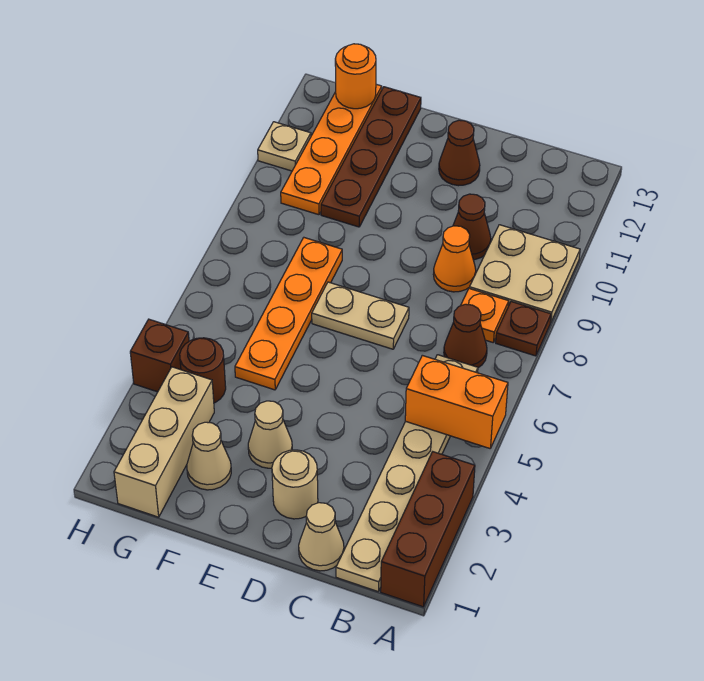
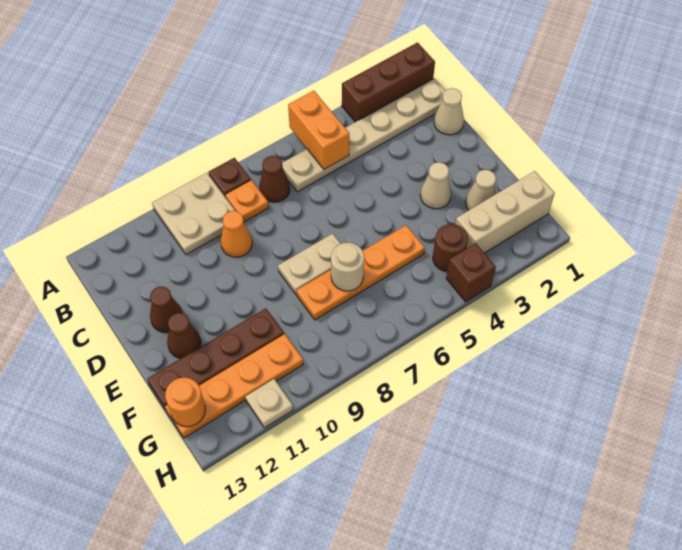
brown cone C10 level 1 -> brown cone E12 level 1
tan round brick D2 level 1 -> tan round brick F7 level 2
tan plate D7:E7 level 1 -> tan plate E7:E8 level 1

